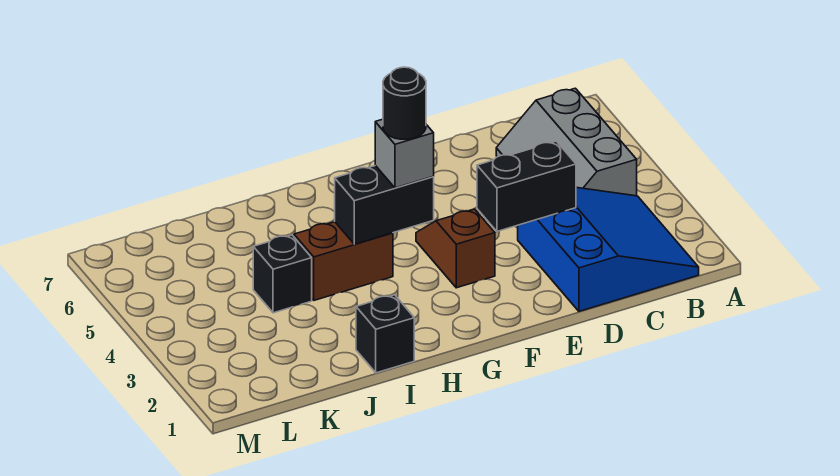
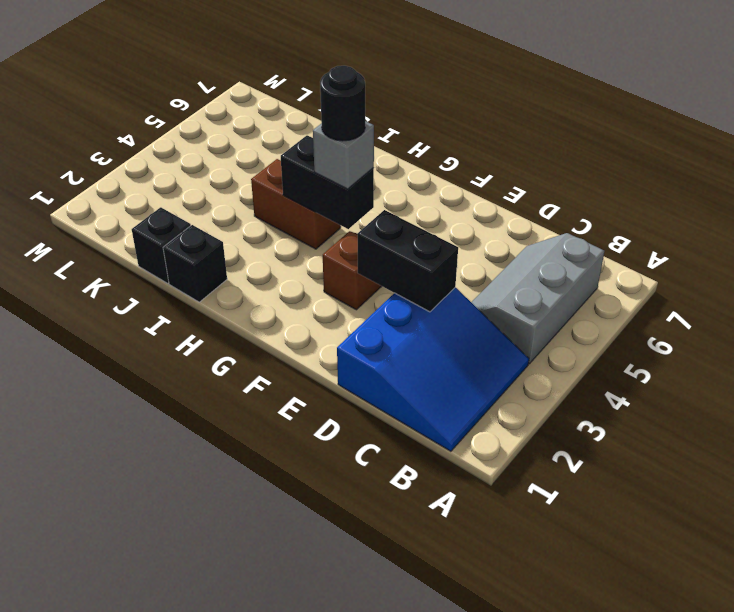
black brick J4 level 1 -> black brick J1 level 1

